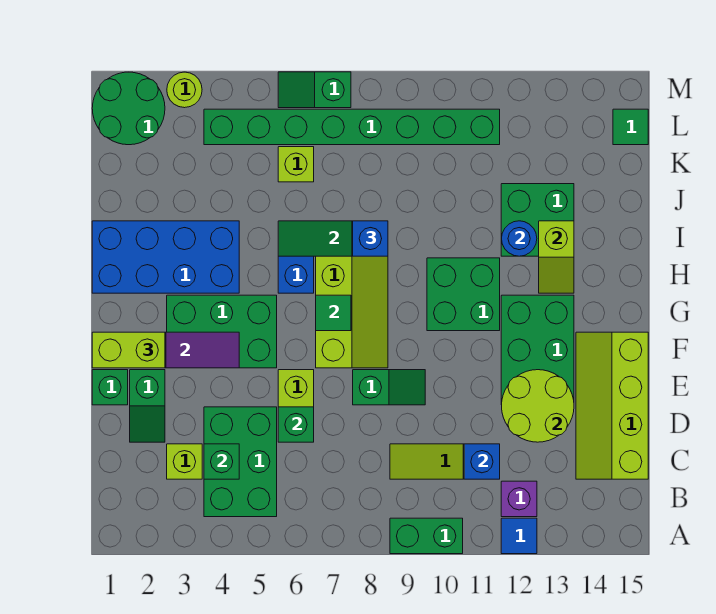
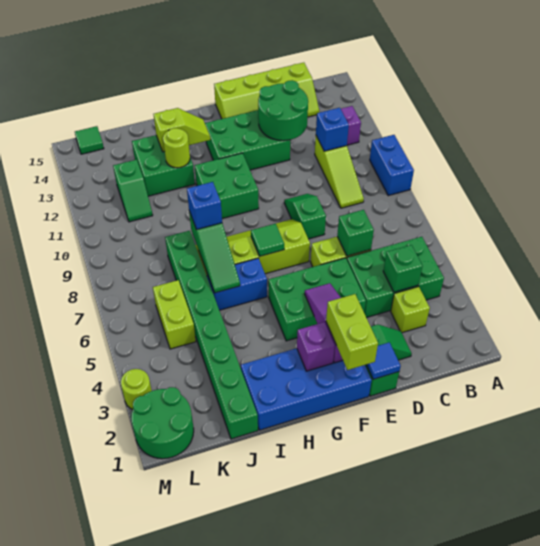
green brick A9:A10 level 1 -> blue brick A9:A10 level 1
blue tile A12 level 1 -> blue tile E1 level 2
lime round brick D12:E13 level 2 -> green round brick D12:E13 level 2
green brick F3:G5 level 1 -> green brick E4:G5 level 1
none -> purple brick G2 level 2
blue brick H1:I4 level 1 -> blue brick F1:I2 level 1
blue round brick I12 level 2 -> lime round brick I12 level 2
lime brick K6 level 1 -> lime brick K5:K6 level 1
green brick L4:L11 level 1 -> green brick J1:J8 level 1
green slope M6:M7 level 1 top 7 -> green slope K11:K12 level 1 top 12

